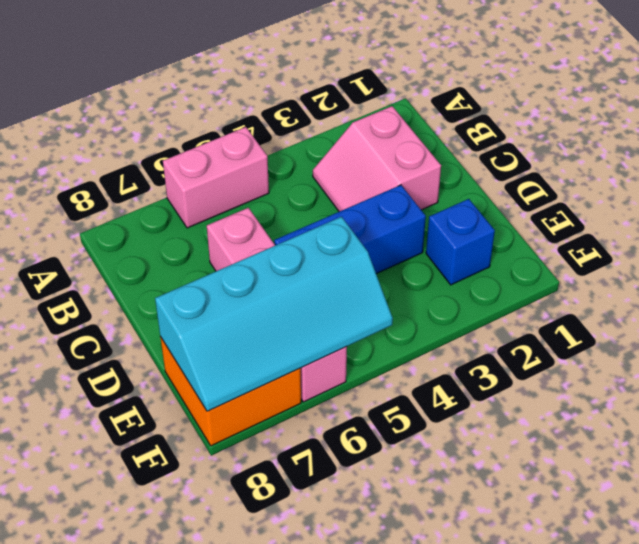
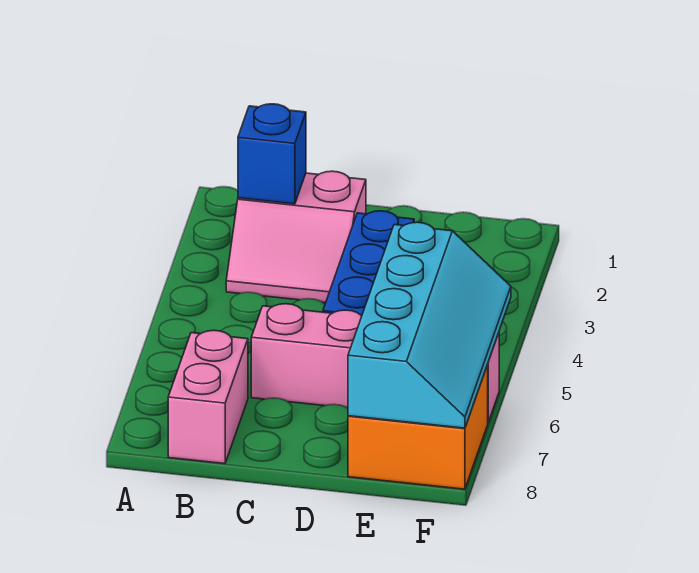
pink brick A5:A6 level 1 -> pink brick B7:B8 level 1
blue brick E2 level 1 -> blue brick B2 level 2

